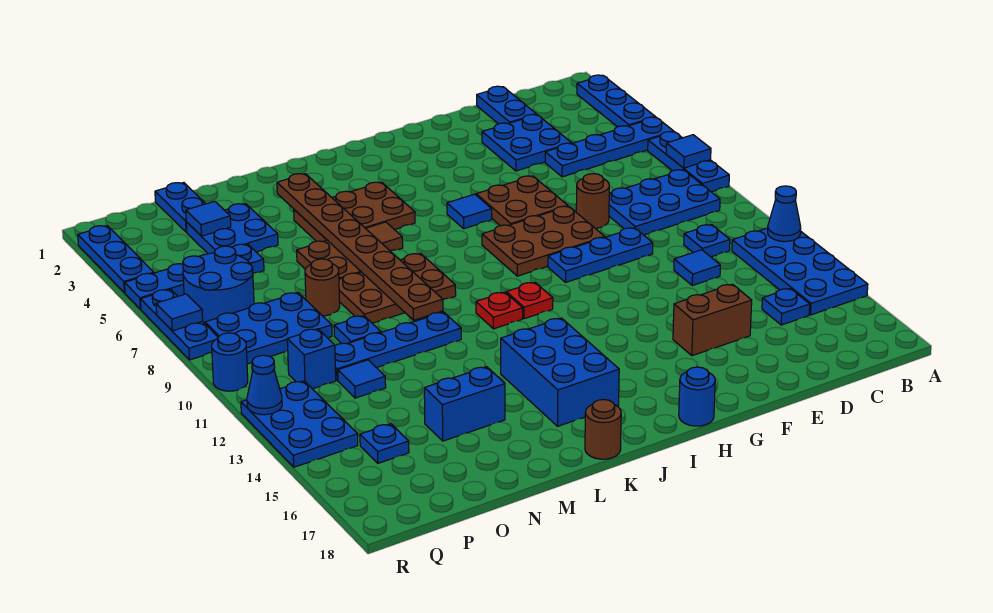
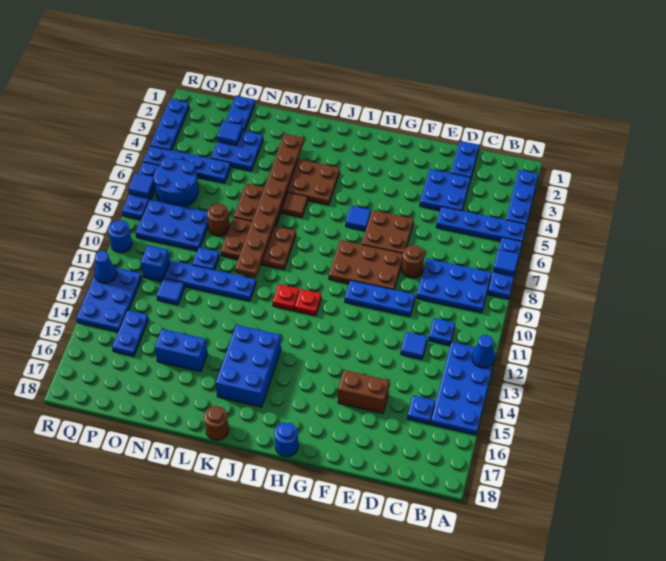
blue plate P15 level 1 -> blue plate P14:P15 level 1

